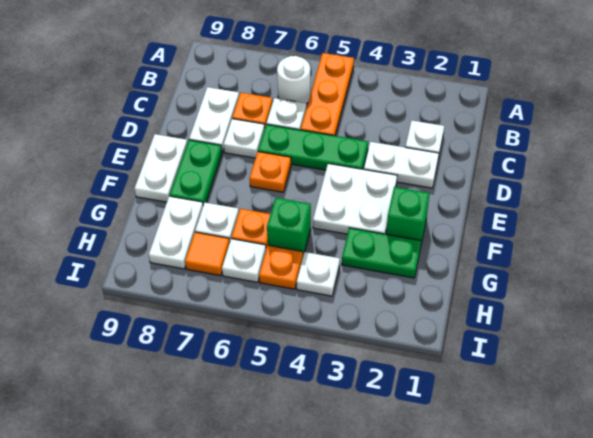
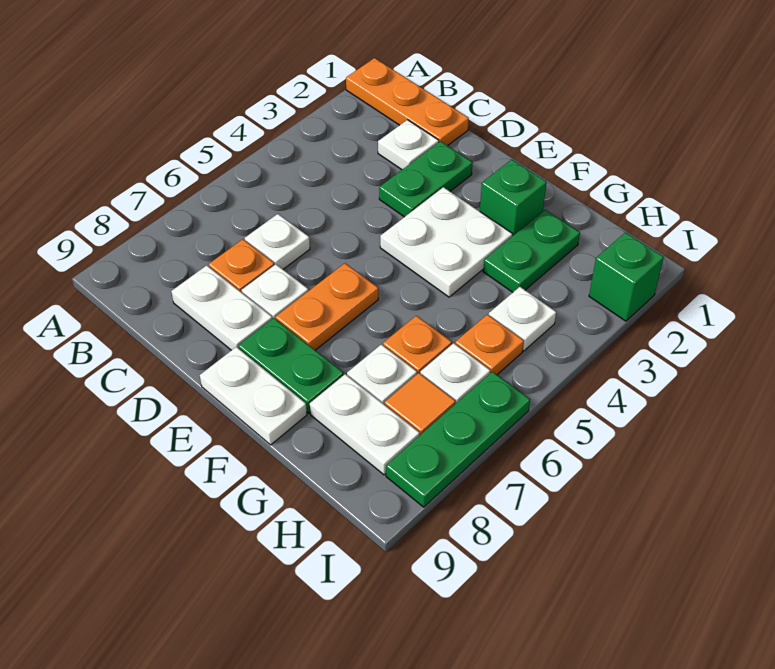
orange plate A5:C5 level 1 -> orange plate A1:C1 level 1
white round brick B6 level 1 -> none
white plate D2:D3 level 1 -> green plate D2:D3 level 1
green plate D4:D6 level 1 -> green plate I6:I8 level 1
orange plate E6 level 1 -> orange plate E6:E7 level 1
green brick G5 level 1 -> green brick I2 level 1

